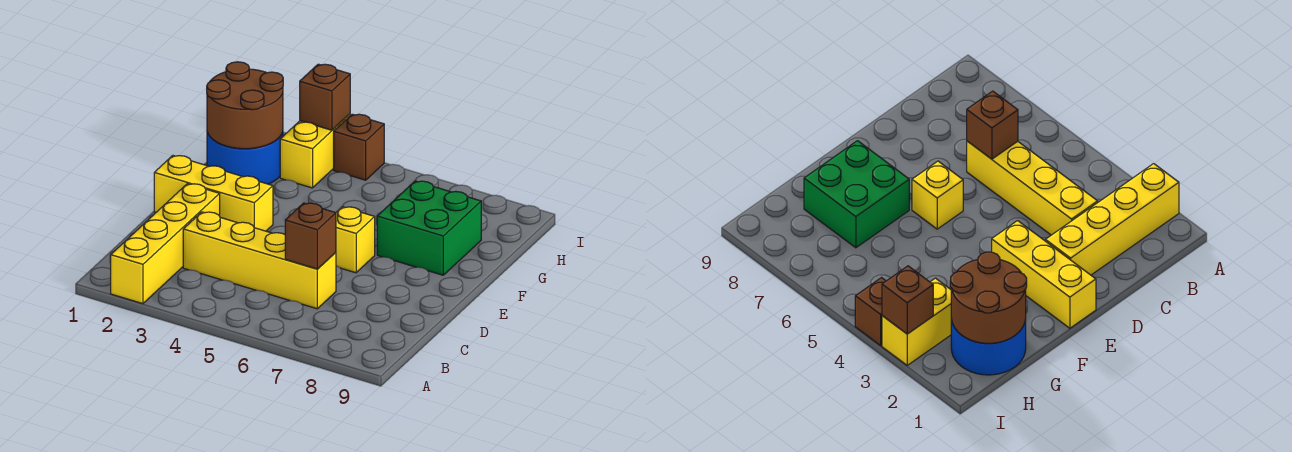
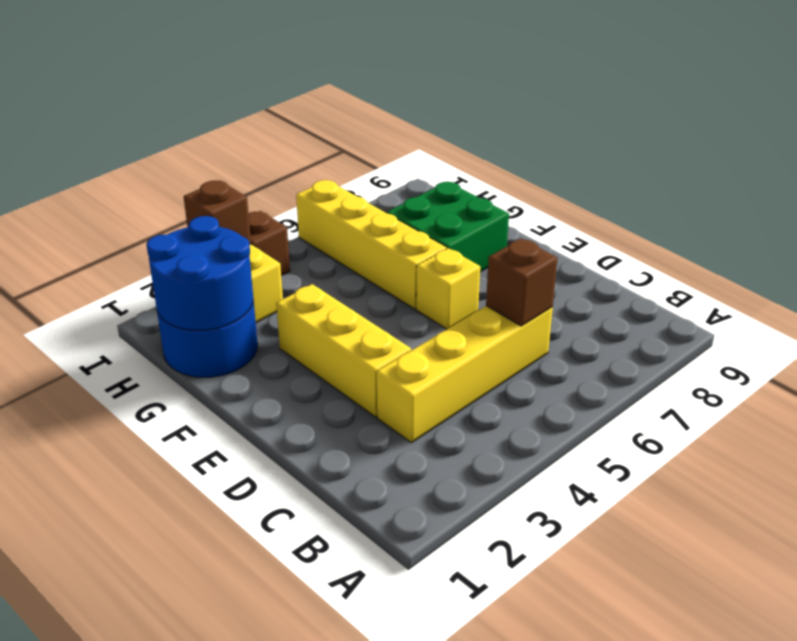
yellow brick A2:D2 level 1 -> yellow brick F6:I6 level 1
yellow brick E1:E3 level 1 -> yellow brick D3:F3 level 1
brown round brick G1:H2 level 2 -> blue round brick G1:H2 level 2

